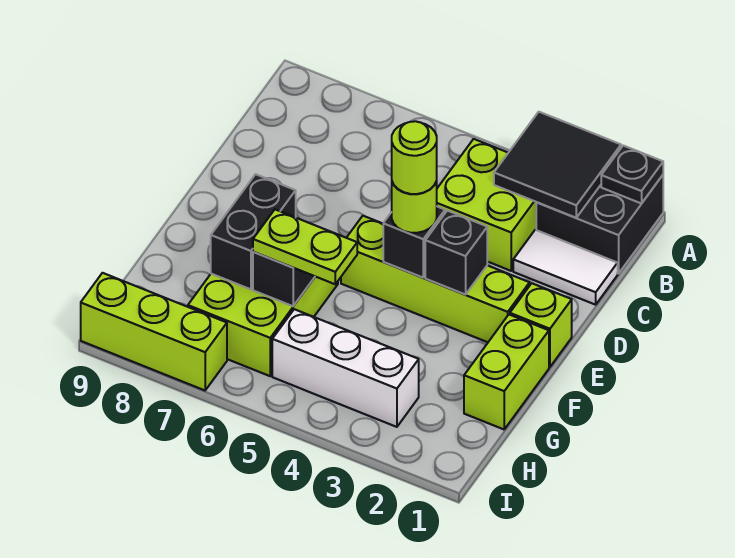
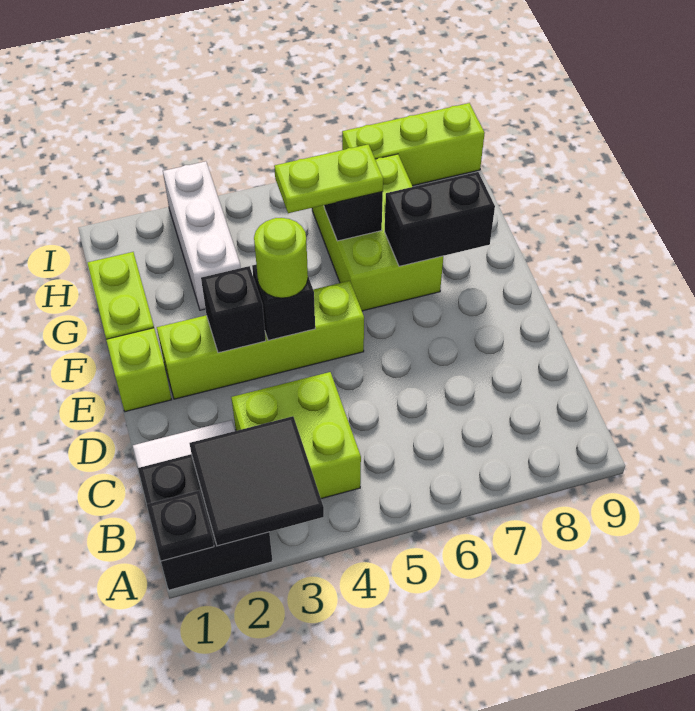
lime round brick E4 level 4 -> none
black brick F7:G7 level 2 -> black brick F7:F8 level 2
white brick H3:H5 level 1 -> white brick G3:I3 level 1

